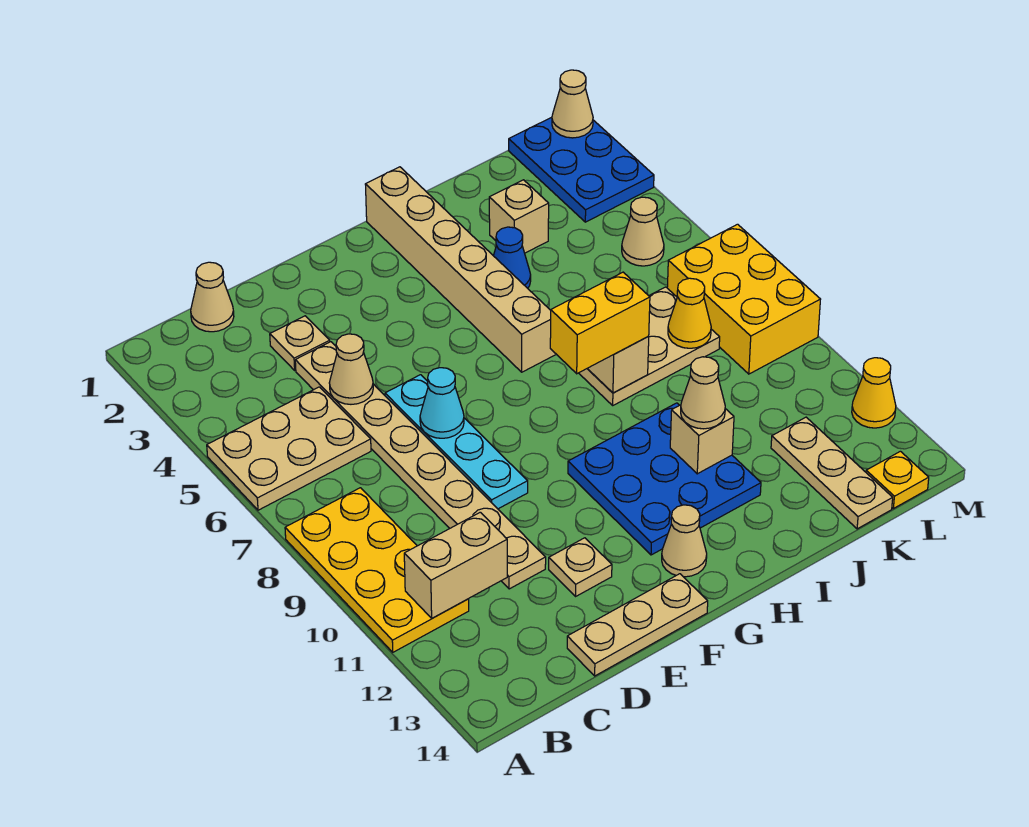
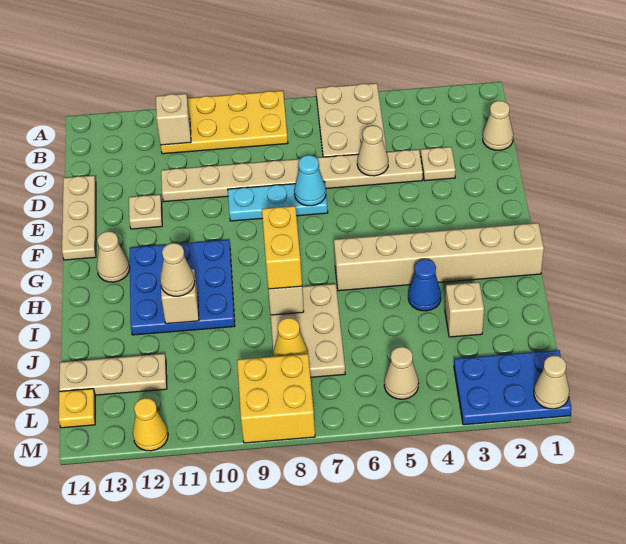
tan brick B11:C11 level 2 -> tan brick B11 level 2
cyan plate E6:E9 level 1 -> cyan plate E7:E9 level 1
yellow brick L7:M9 level 1 -> yellow brick L8:M9 level 1

